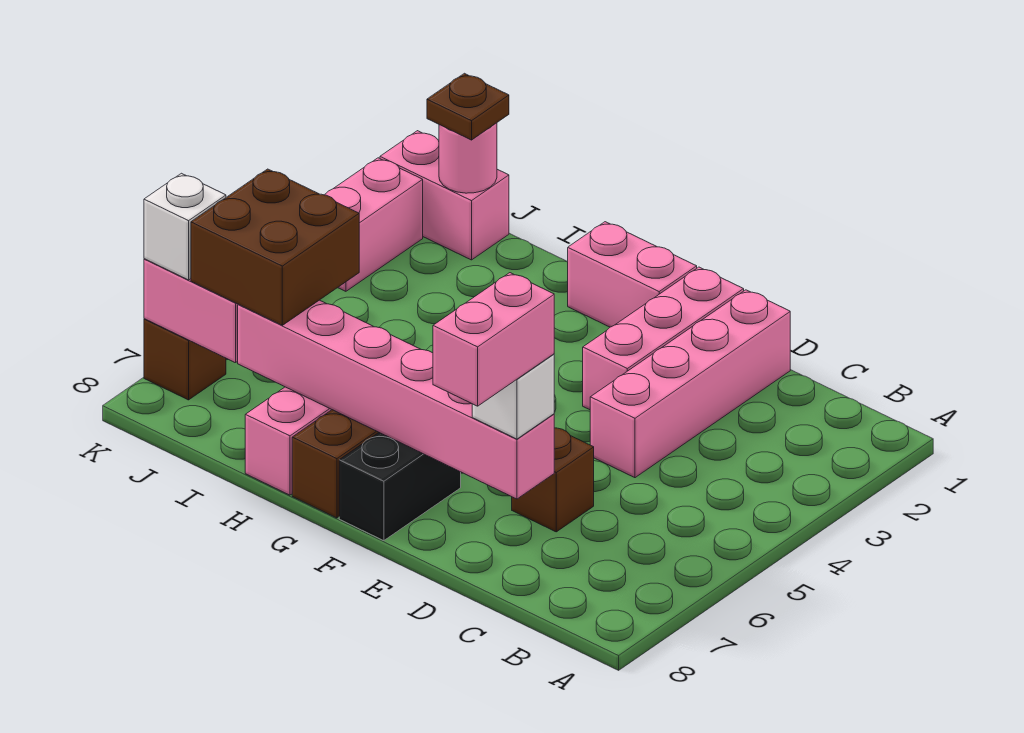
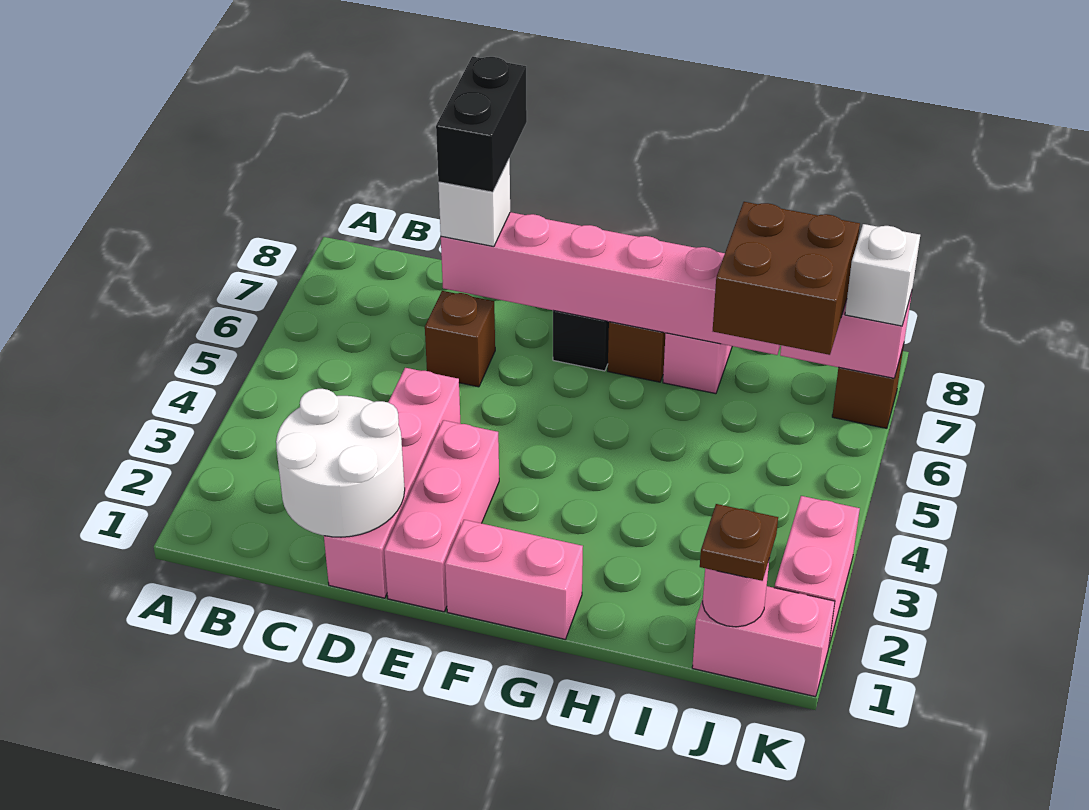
none -> white round brick C1:D2 level 2
pink brick D7:D8 level 4 -> black brick D7:D8 level 4

